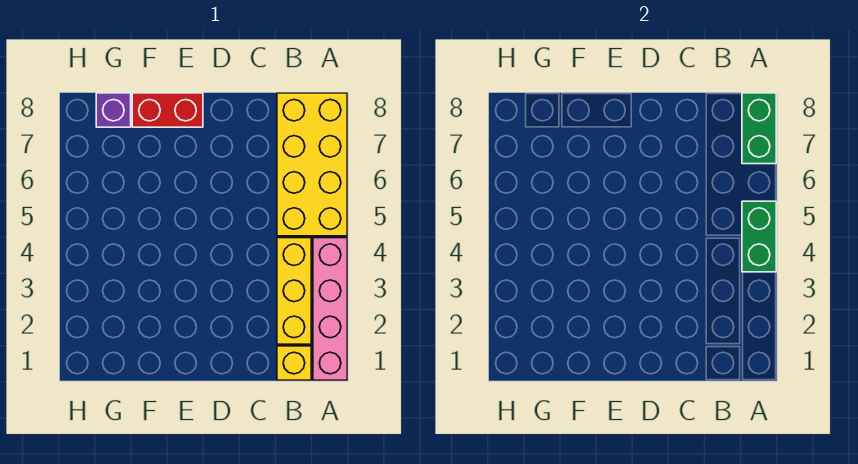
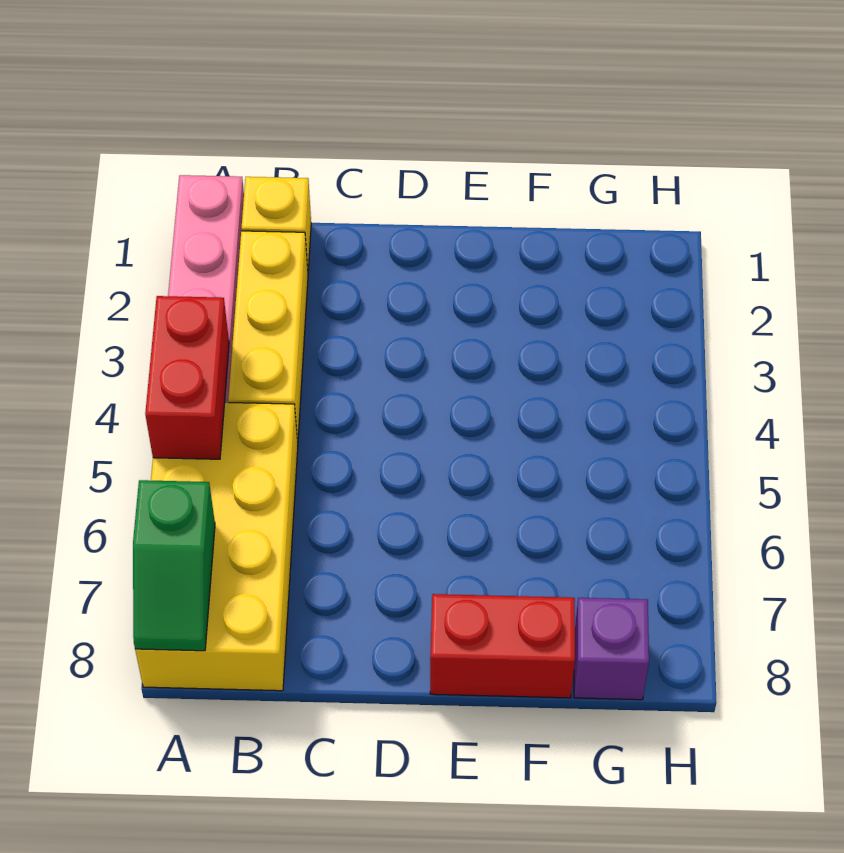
green brick A4:A5 level 2 -> red brick A4:A5 level 2
green brick A7:A8 level 2 -> green slope A7:A8 level 2 top 7

